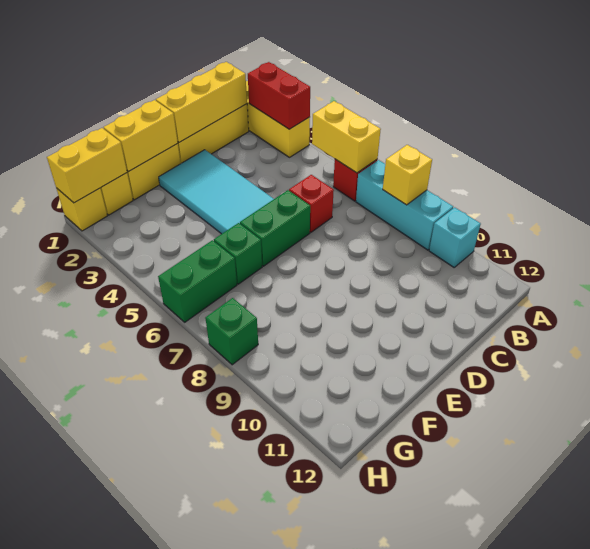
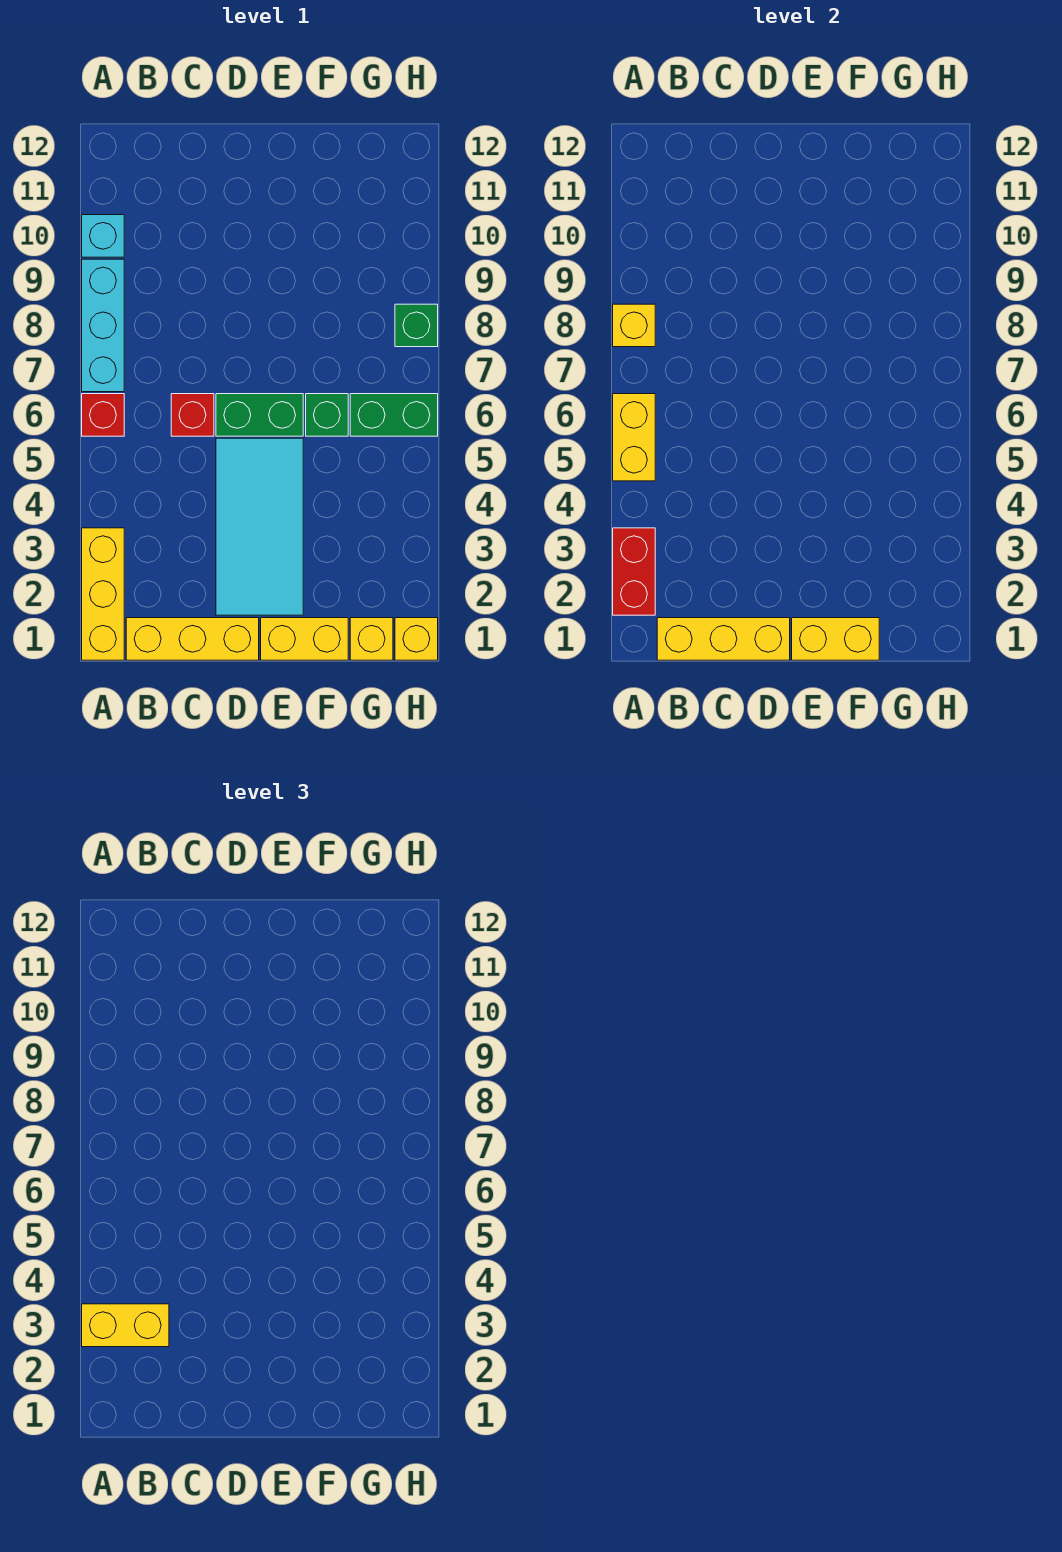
yellow brick G1:H1 level 2 -> yellow brick A3:B3 level 3

